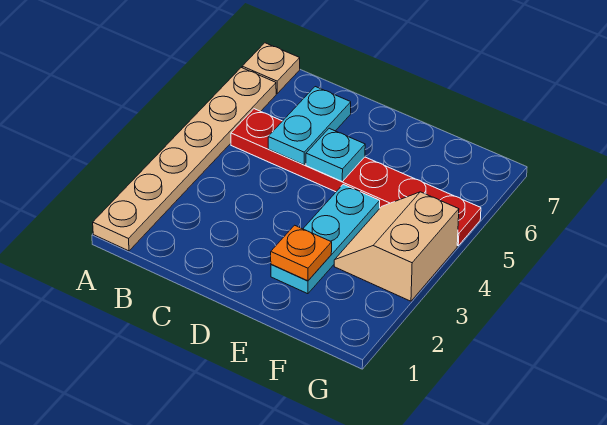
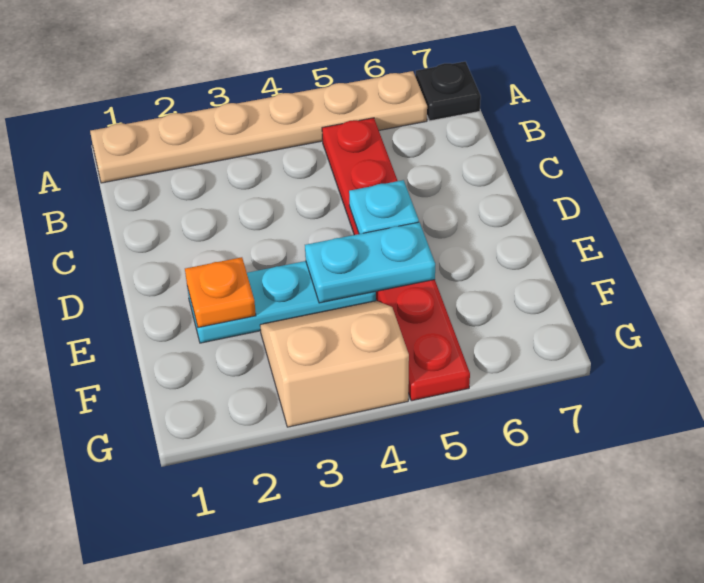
tan plate A7 level 1 -> black plate A7 level 1
cyan plate C5:C6 level 2 -> cyan plate E4:E5 level 2

